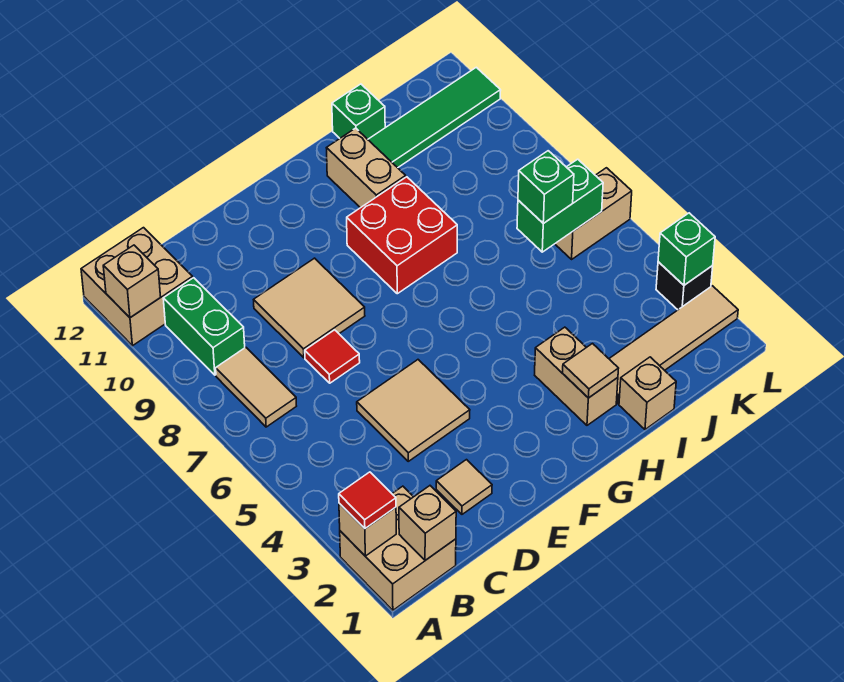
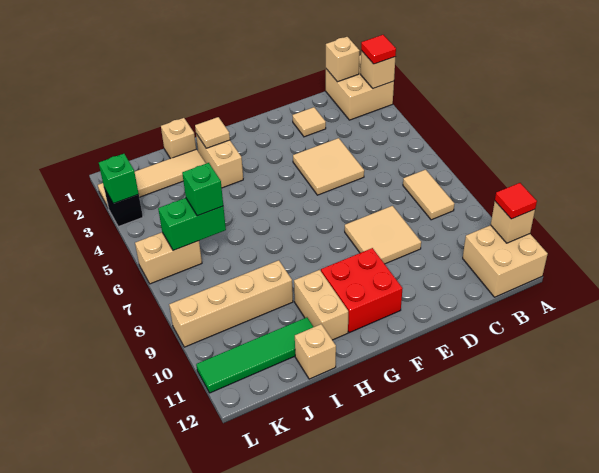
green brick B9:B10 level 1 -> none
red tile D7 level 1 -> red tile A11 level 3
red brick G8:H9 level 1 -> red brick F10:G11 level 1
none -> tan brick I9:L9 level 1
green brick I12 level 1 -> tan brick I12 level 1

